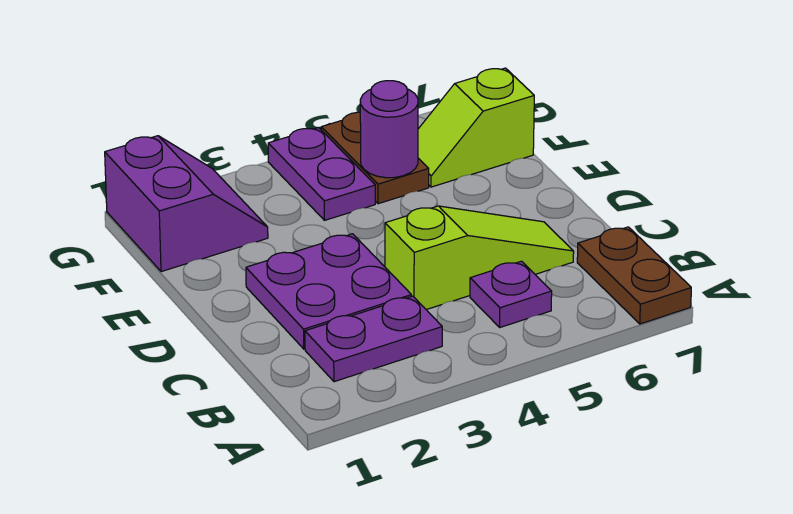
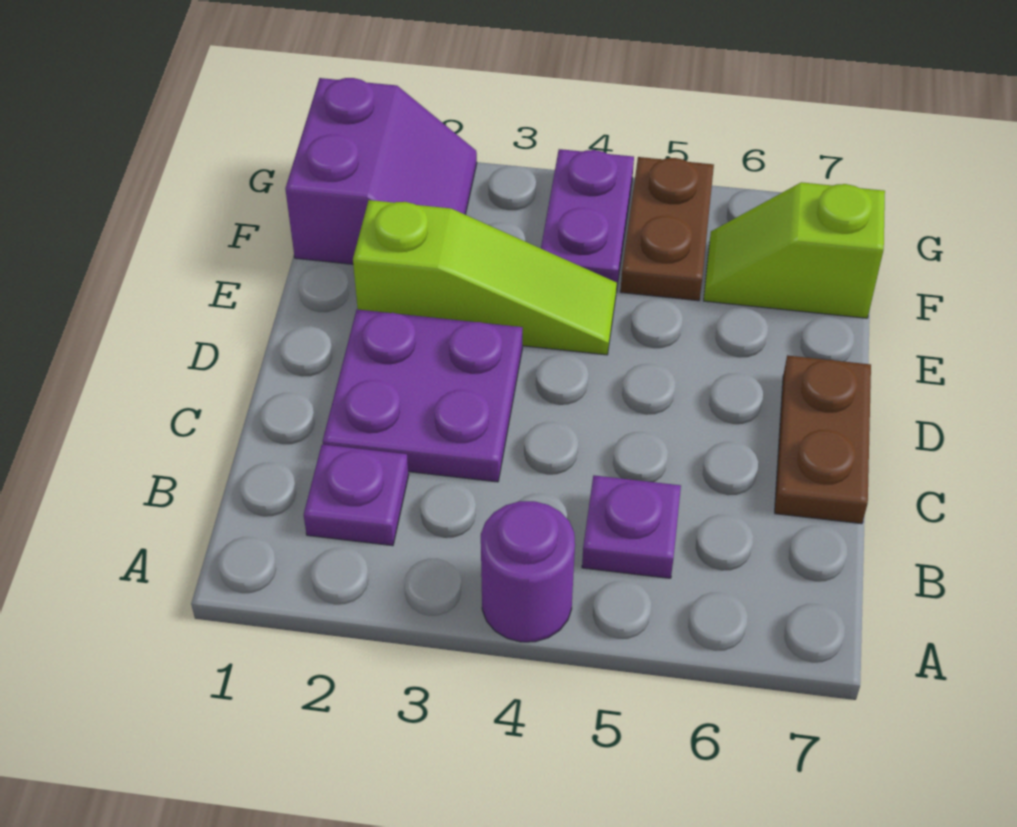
brown plate A7:B7 level 1 -> brown plate C7:D7 level 1
purple plate B2:B3 level 1 -> purple plate B2 level 1
lime slope C4:C6 level 1 top 4 -> lime slope E2:E4 level 1 top 2
purple round brick F5 level 2 -> purple round brick A4 level 1

